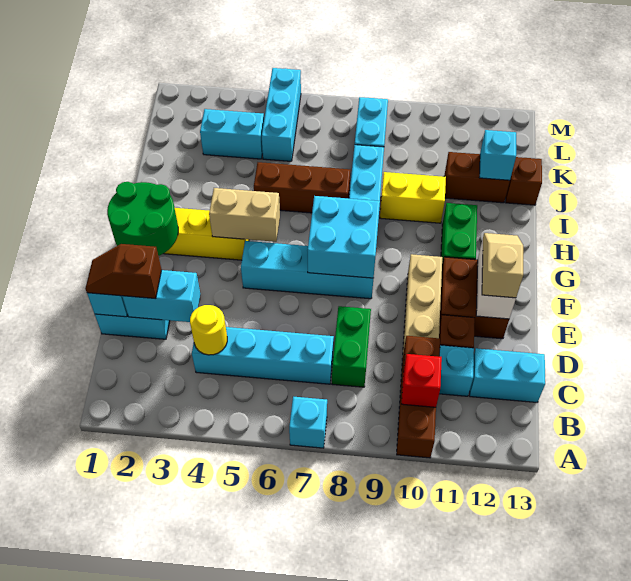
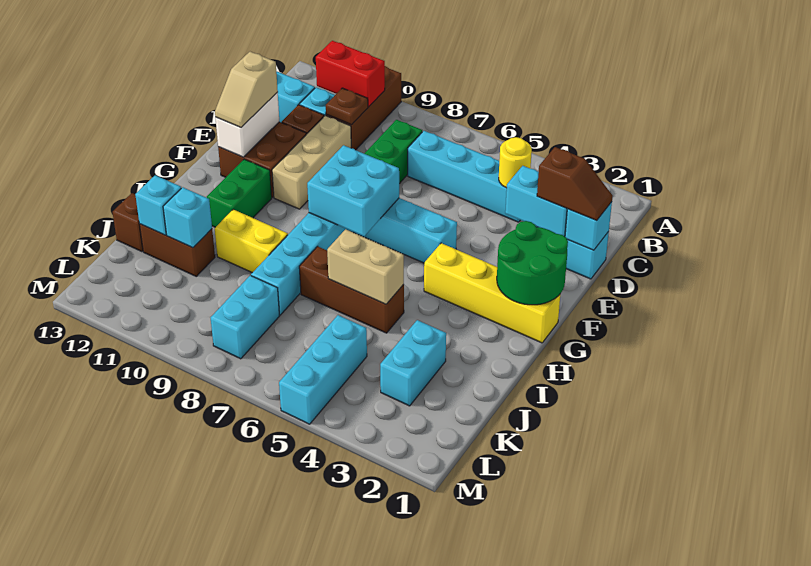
cyan brick A7 level 1 -> cyan brick J11 level 2
red brick B10 level 2 -> red brick B10:B11 level 2
tan brick G4:G5 level 2 -> tan brick I5:I6 level 2
cyan brick K3:K4 level 1 -> cyan brick J3:K3 level 1

